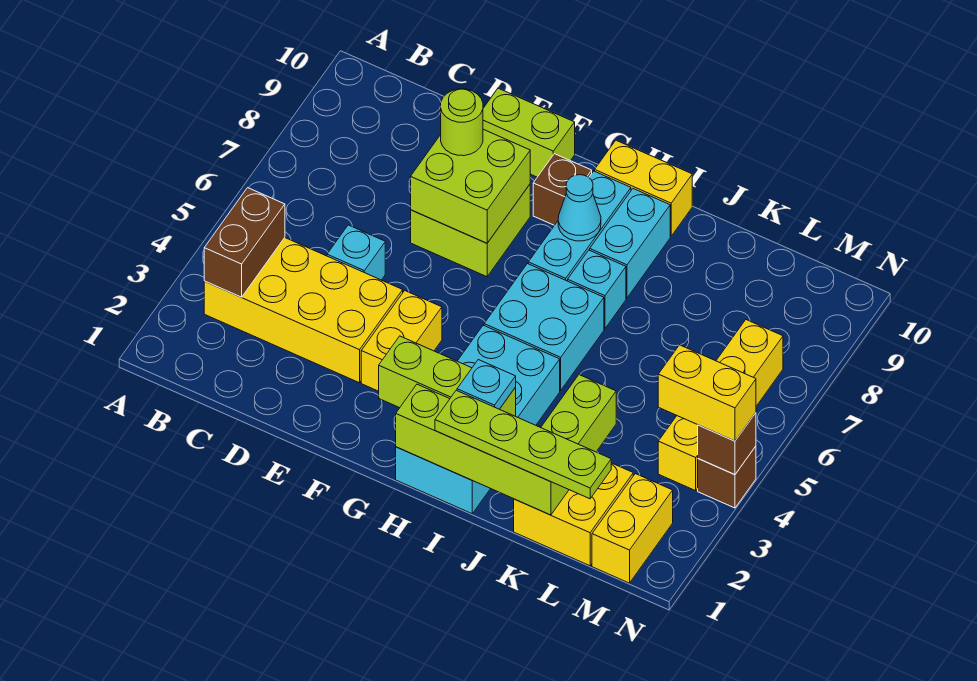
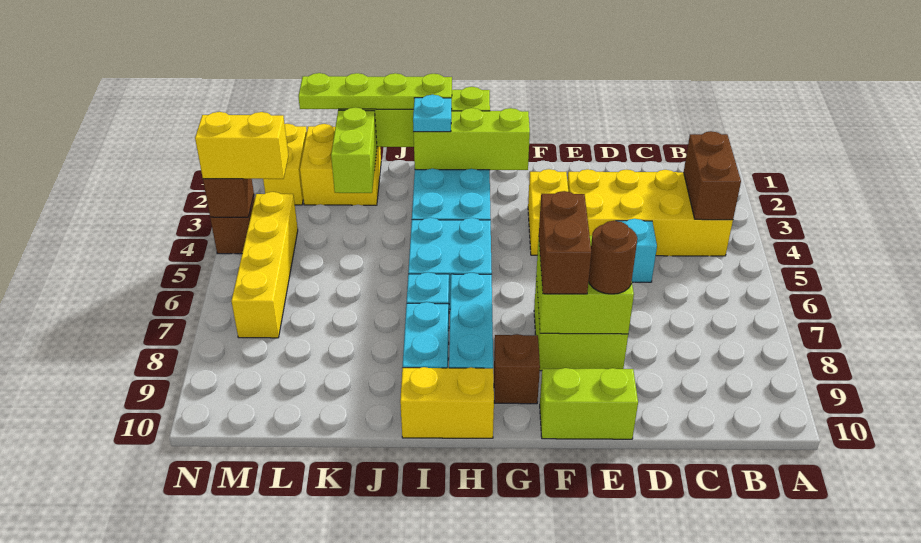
lime round brick E8 level 3 -> brown round brick E8 level 3
none -> brown brick F7:F8 level 3
cyan cone H8 level 2 -> none

